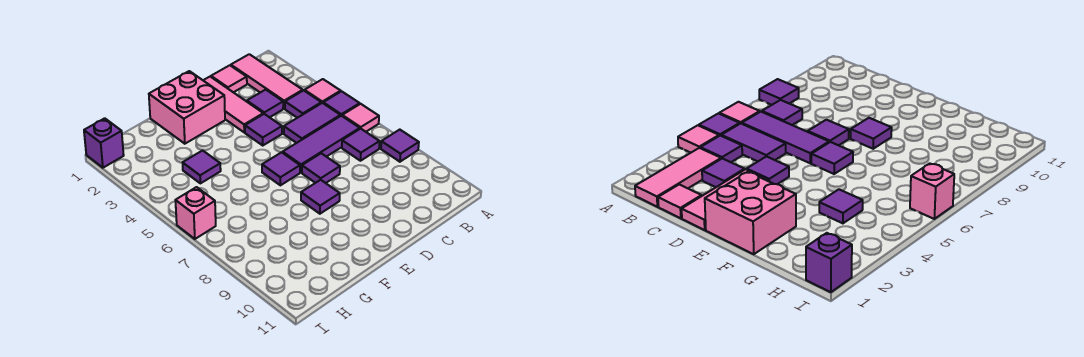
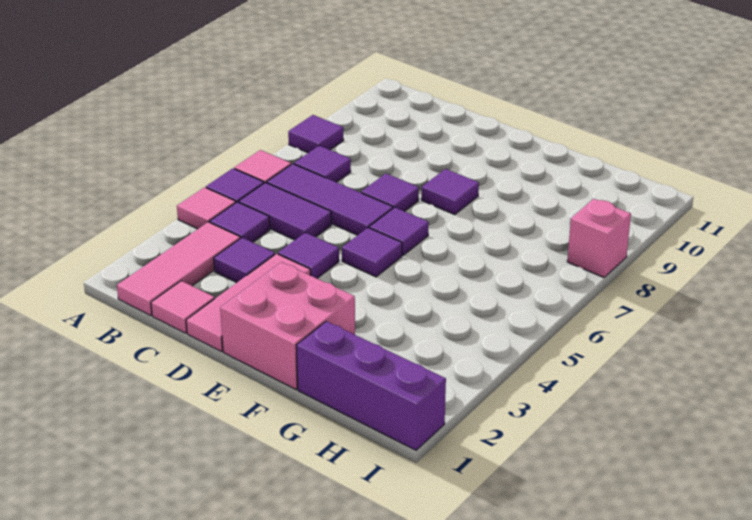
purple tile G4 level 1 -> purple tile E5 level 1
purple brick I1 level 1 -> purple brick G1:I1 level 1
pink brick I6 level 1 -> pink brick I8 level 1

